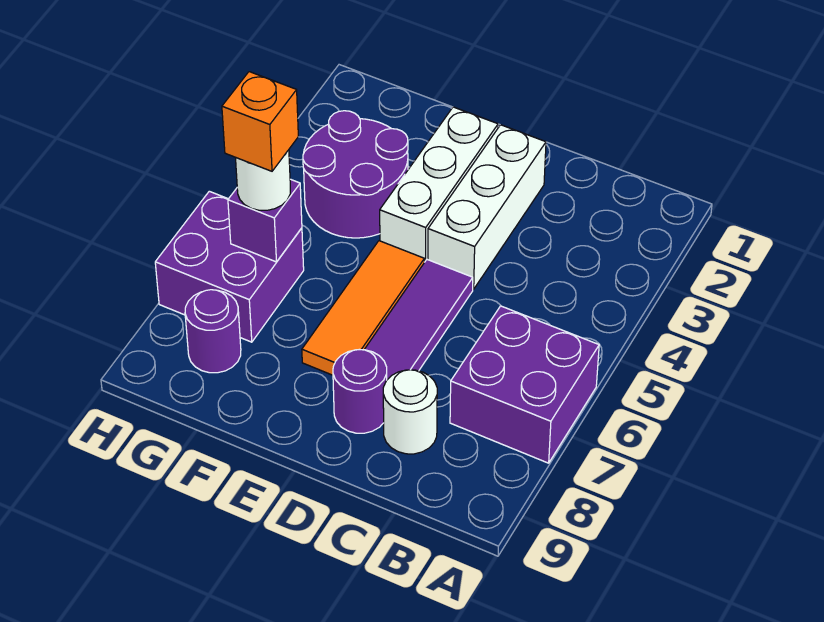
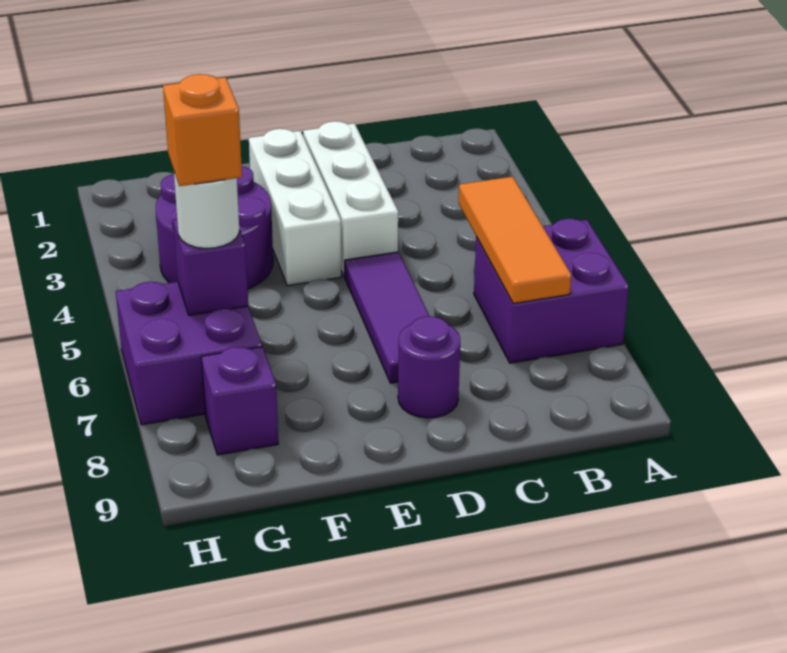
white round brick C8 level 1 -> none
orange tile E5:E7 level 1 -> orange tile B5:B7 level 2
purple round brick G8 level 1 -> purple brick G8 level 1

